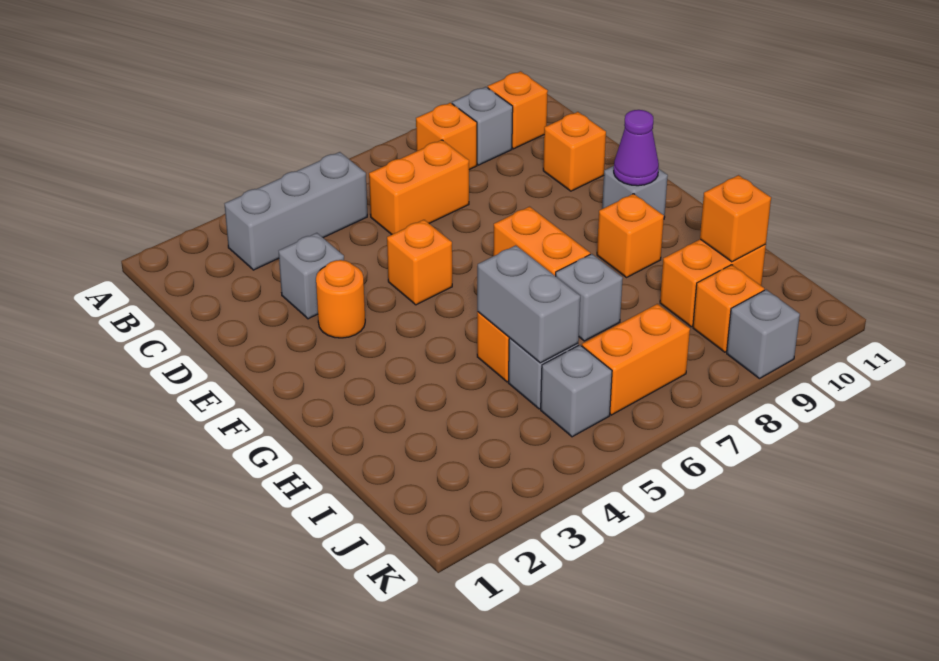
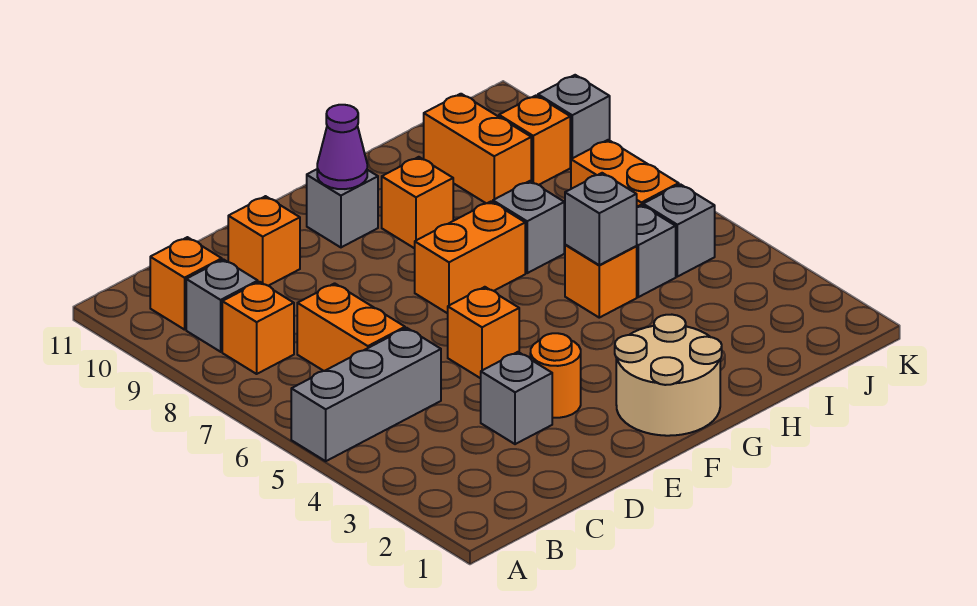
grey brick B3:B5 level 1 -> grey brick A5:C5 level 1
none -> tan round brick F1:G2 level 1
grey brick H5:I5 level 2 -> grey brick H5 level 2
orange brick I10 level 2 -> none

